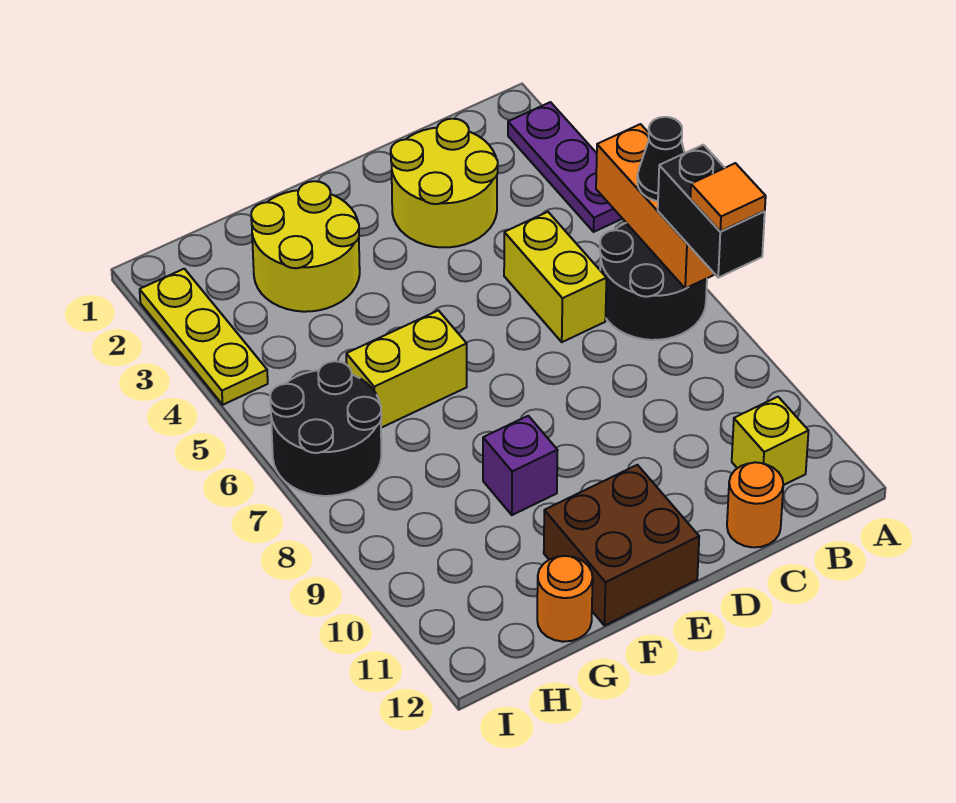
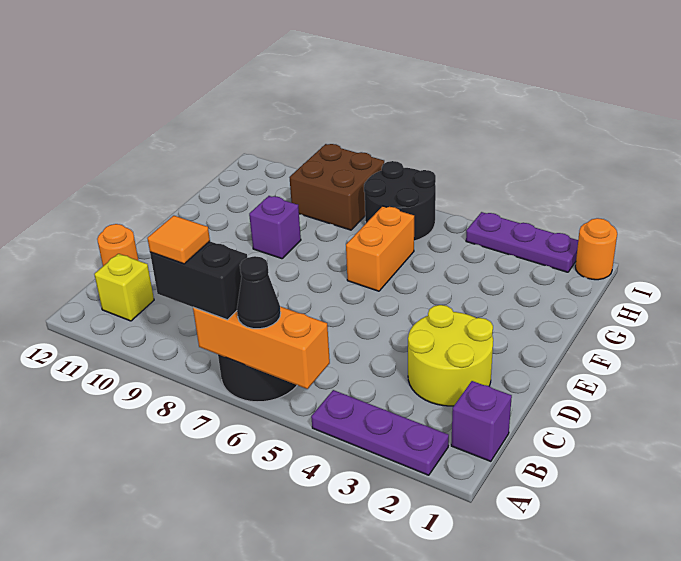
none -> purple brick B1 level 1
yellow brick C5:C6 level 1 -> none
brown brick E11:F12 level 1 -> brown brick H8:I9 level 1
yellow round brick F2:G3 level 1 -> none
yellow brick F6:G6 level 1 -> orange brick F6:G6 level 1
orange round brick G12 level 1 -> orange round brick I1 level 1
yellow plate I2:I4 level 1 -> purple plate I2:I4 level 1

